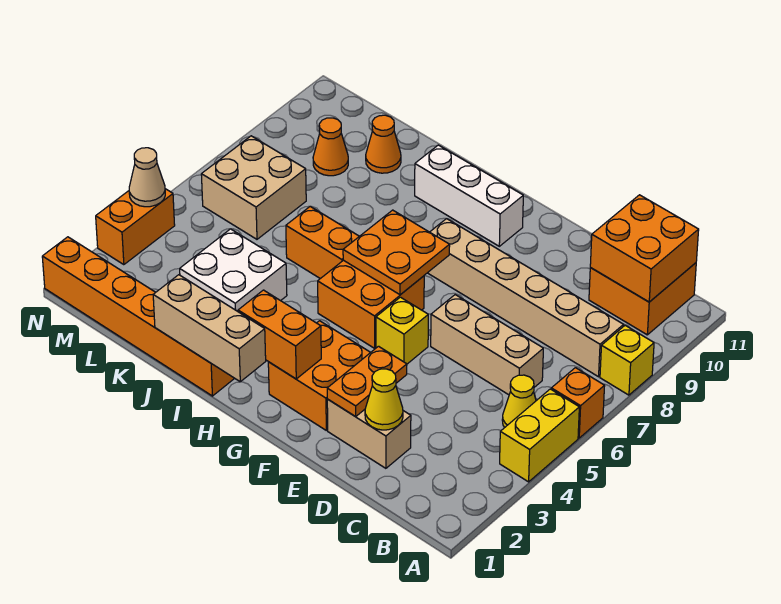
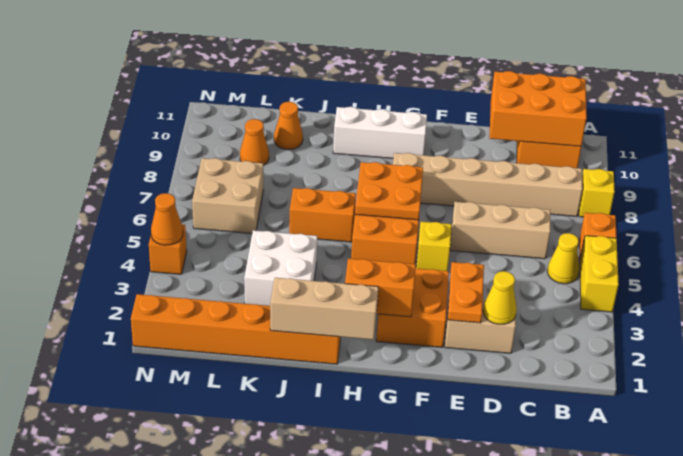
orange brick B10:C11 level 2 -> orange brick B10:D11 level 2
orange brick N3:N4 level 1 -> orange brick N4 level 1
tan cone N4 level 2 -> orange cone N4 level 2

